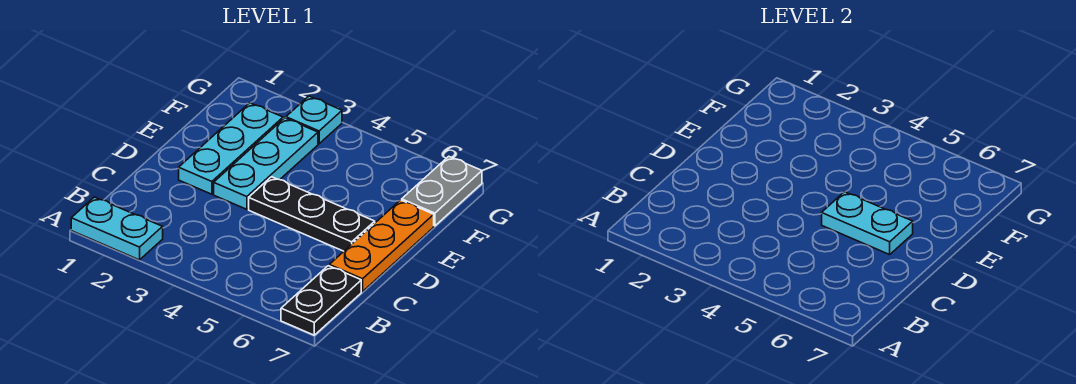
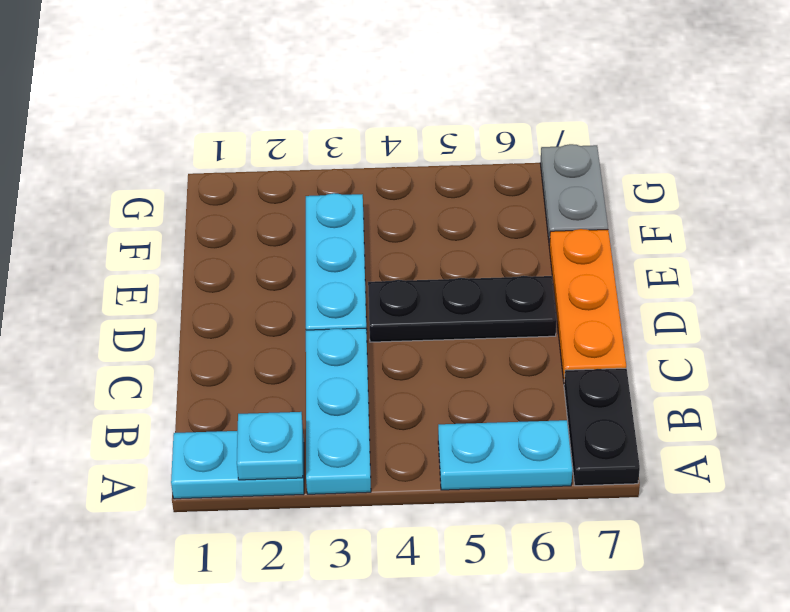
cyan plate D2:F2 level 1 -> cyan plate A3:C3 level 1
cyan plate D5:D6 level 2 -> cyan plate A5:A6 level 1
cyan plate G3 level 1 -> cyan plate A2 level 2

